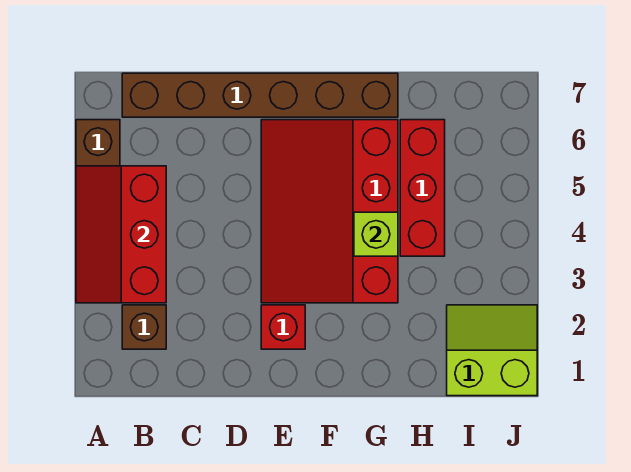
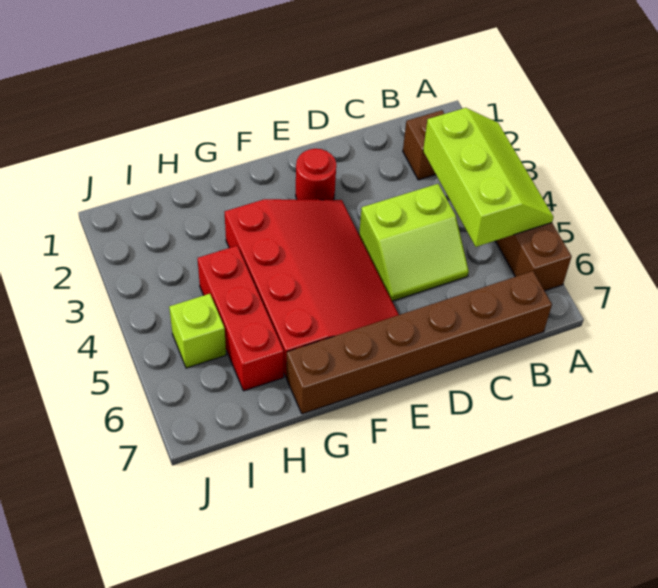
red slope A3:B5 level 2 top B -> lime slope A3:B5 level 2 top B
red brick E2 level 1 -> red round brick E2 level 1
lime brick G4 level 2 -> lime brick I5 level 1
lime slope I1:J2 level 1 top 1 -> lime slope C4:D5 level 1 top 4

